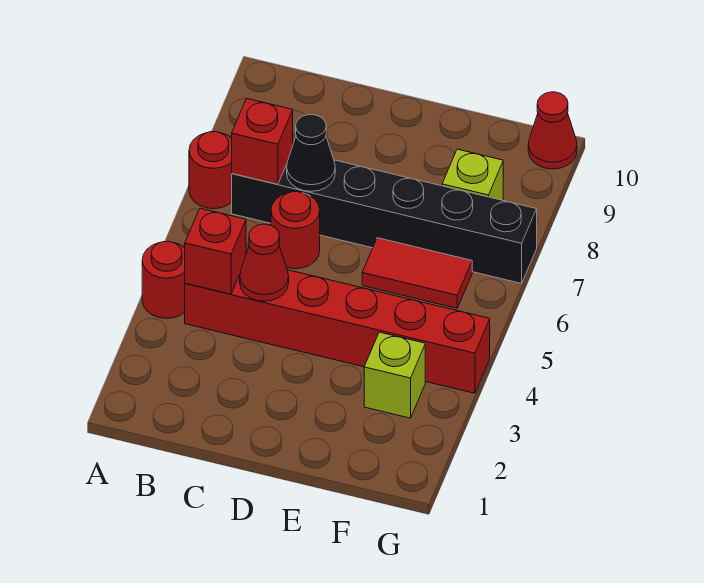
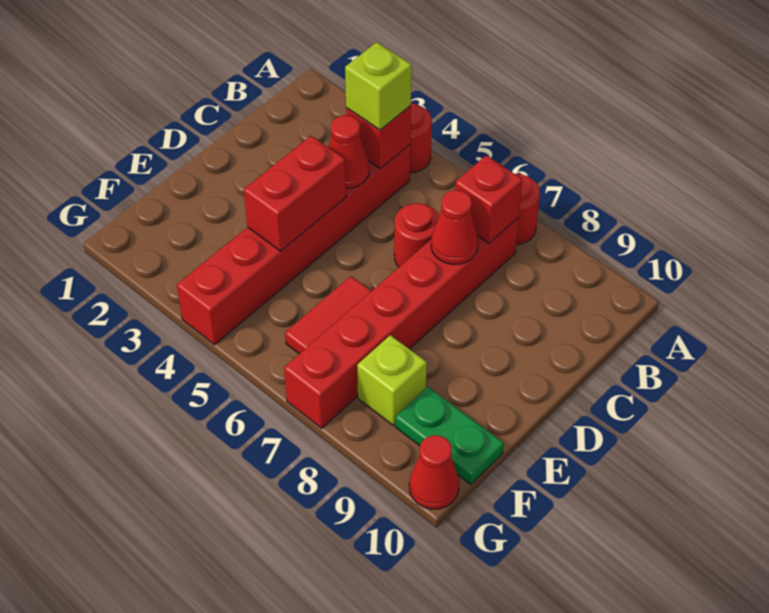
black brick B7:G7 level 1 -> red brick B7:G7 level 1
black cone C7 level 2 -> red cone C7 level 2
none -> red brick D4:E4 level 2
lime brick F3 level 1 -> lime brick B4 level 3
none -> green plate F9:F10 level 1

